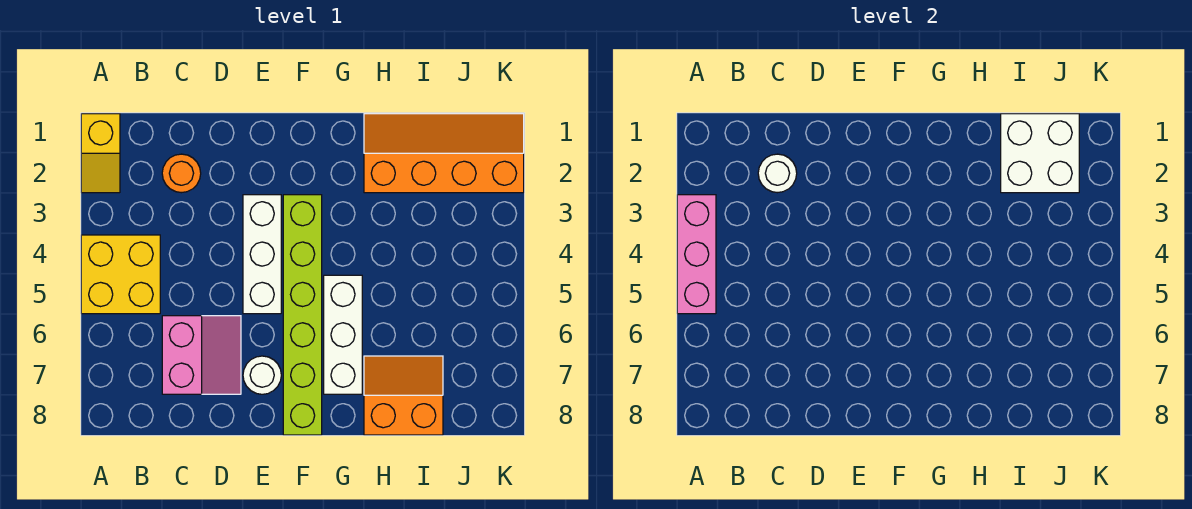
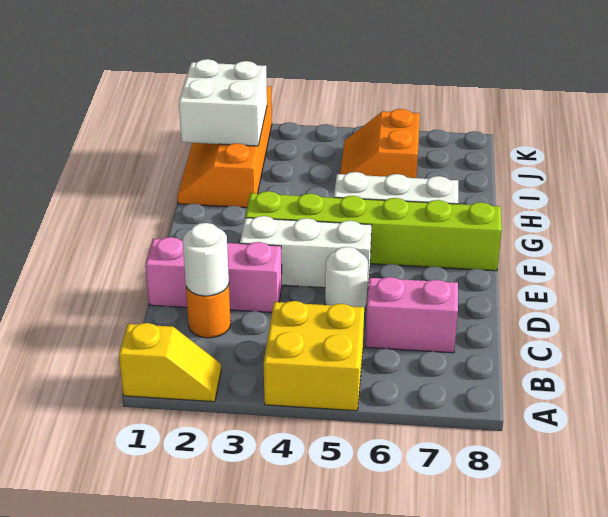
pink brick A3:A5 level 2 -> pink brick D1:D3 level 1
white round brick E7 level 1 -> white round brick D5 level 1
orange slope H7:I8 level 1 top 8 -> orange slope I5:J6 level 1 top 6

